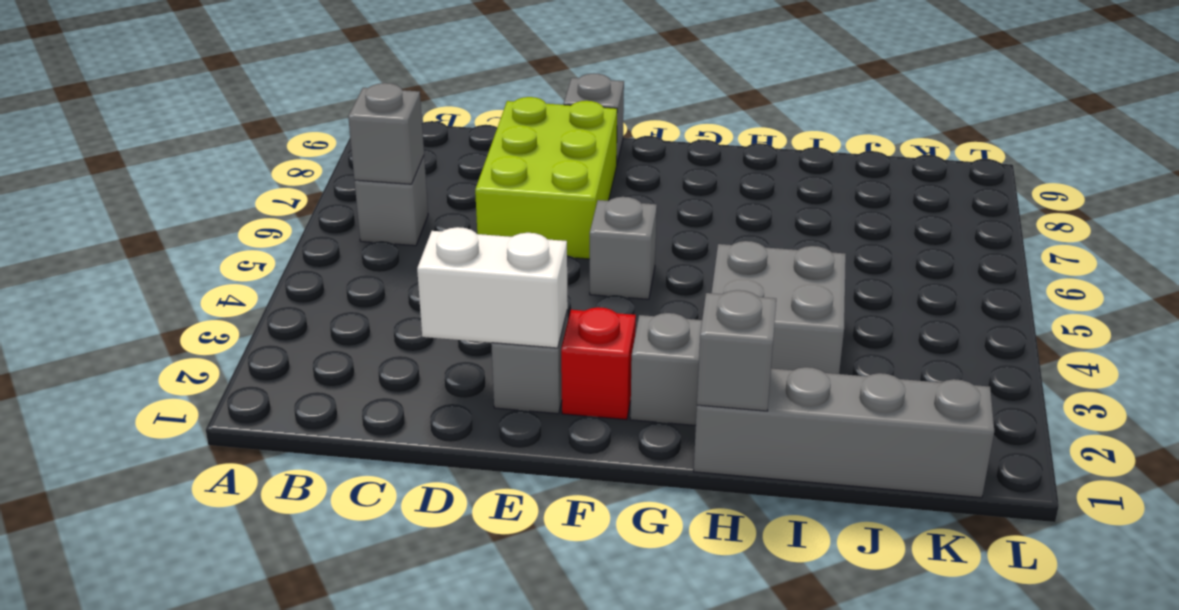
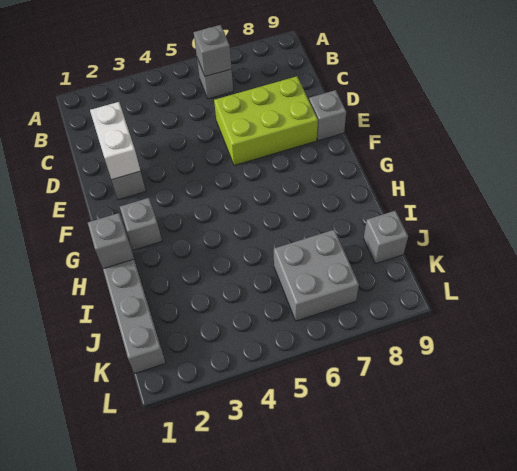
red brick F2 level 1 -> none
grey brick F5 level 1 -> grey brick J9 level 1
grey brick H3:I4 level 1 -> grey brick J6:K7 level 1

